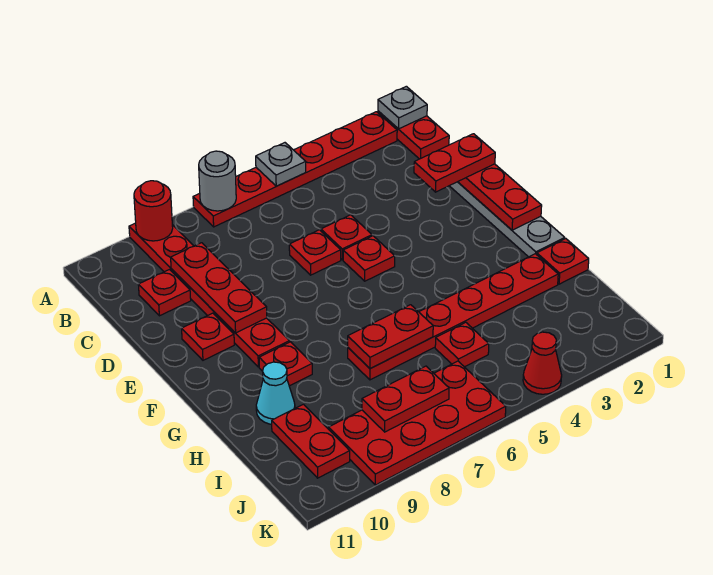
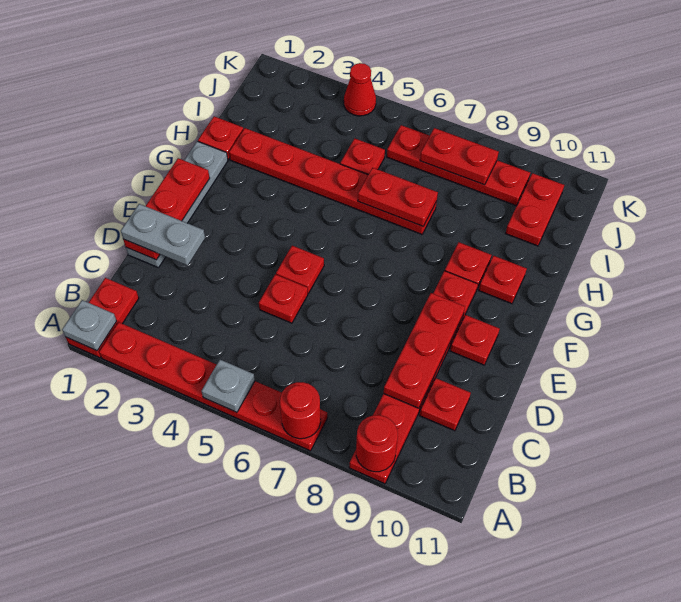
grey round brick A7 level 2 -> red round brick A7 level 2
red plate D1:D2 level 3 -> grey plate D1:D2 level 3
red plate D6 level 1 -> red plate G10 level 1
cyan cone H10 level 1 -> none
red plate J6:K9 level 1 -> red plate J6:J9 level 1

